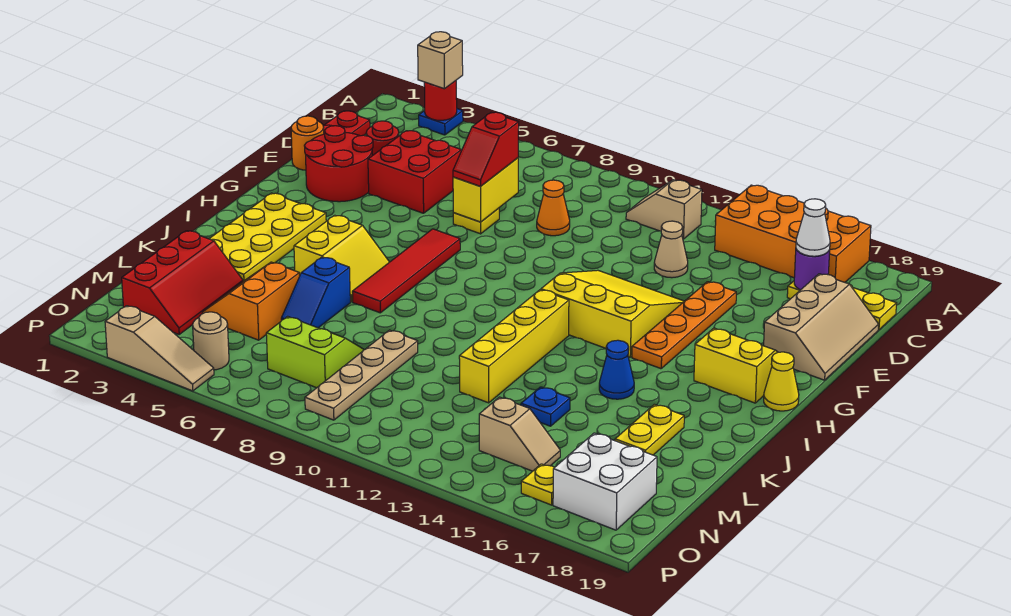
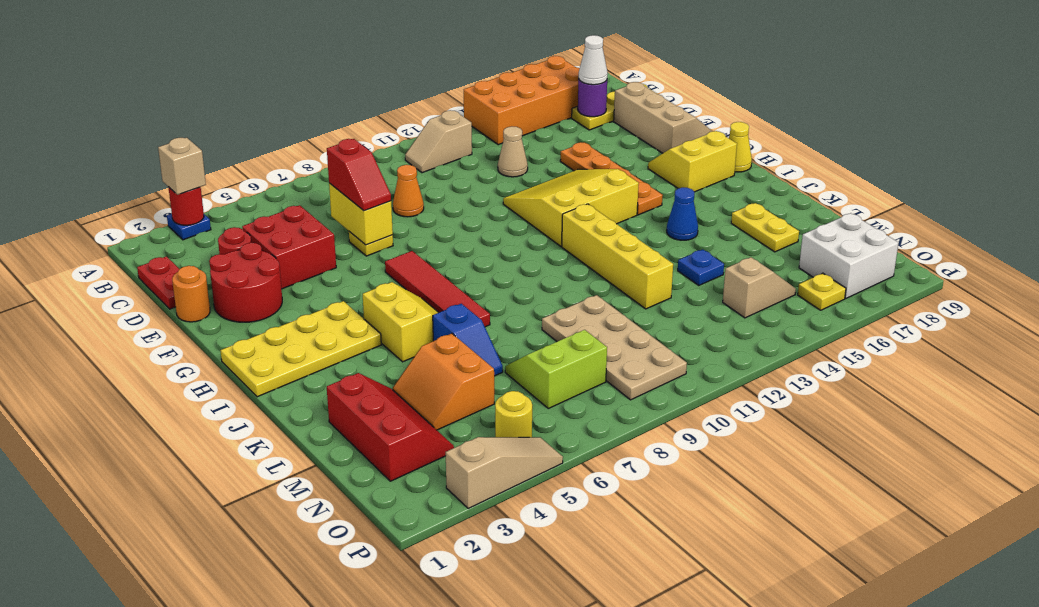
yellow plate H2:K3 level 1 -> yellow plate H1:I4 level 1
tan plate L9:O9 level 1 -> tan plate L9:O10 level 1
tan round brick O5 level 1 -> yellow round brick O5 level 1

